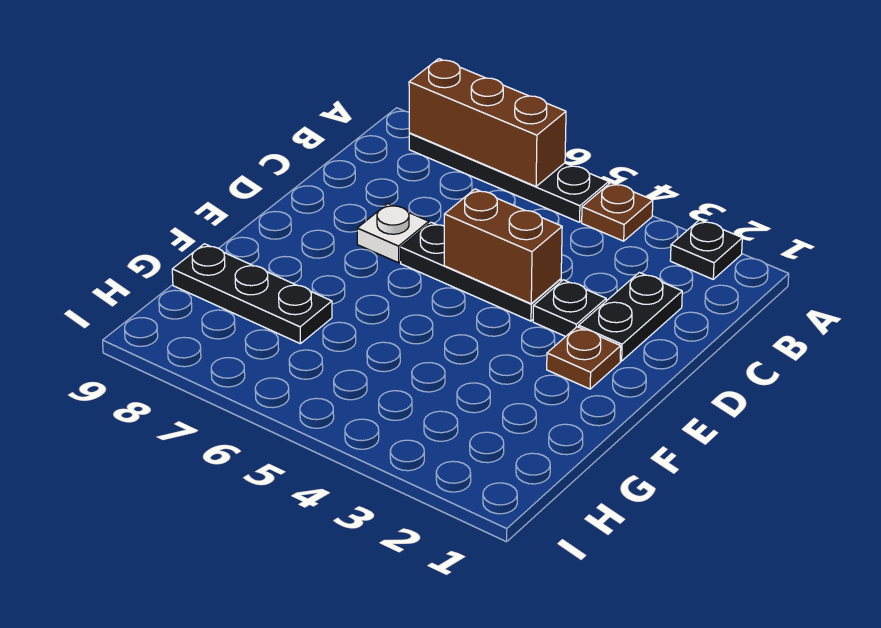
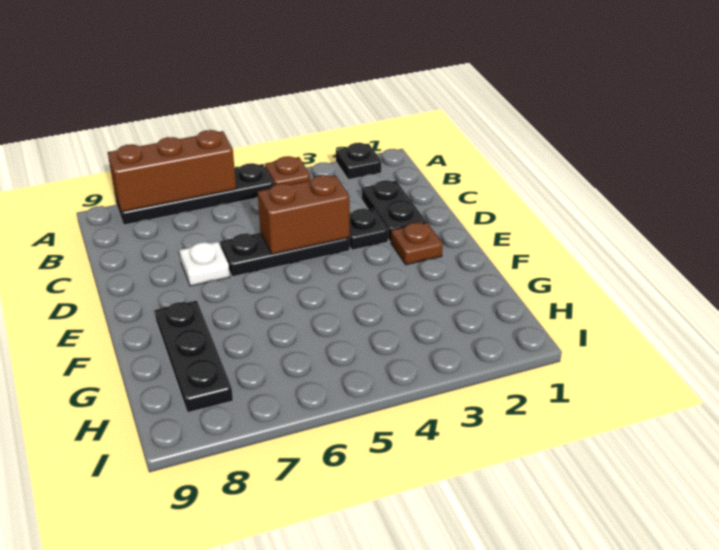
black plate G7:G9 level 1 -> black plate F8:H8 level 1

